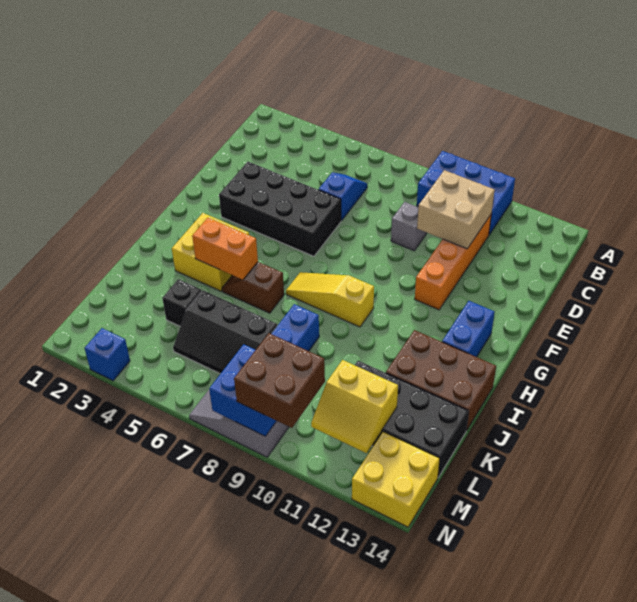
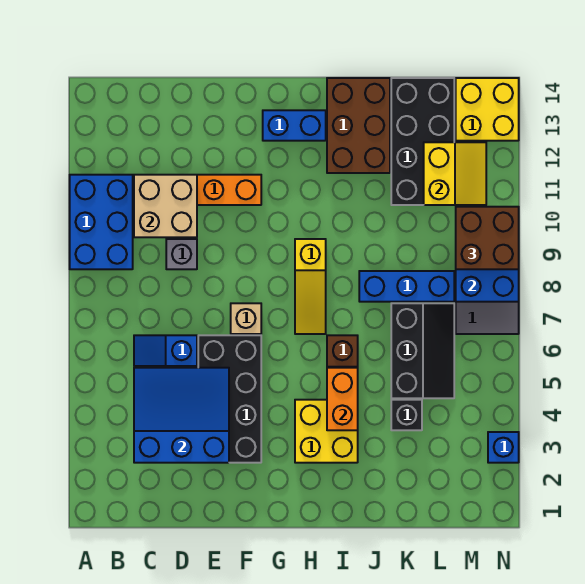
none -> blue slope C3:E5 level 2 top 3
none -> tan brick F7 level 1

